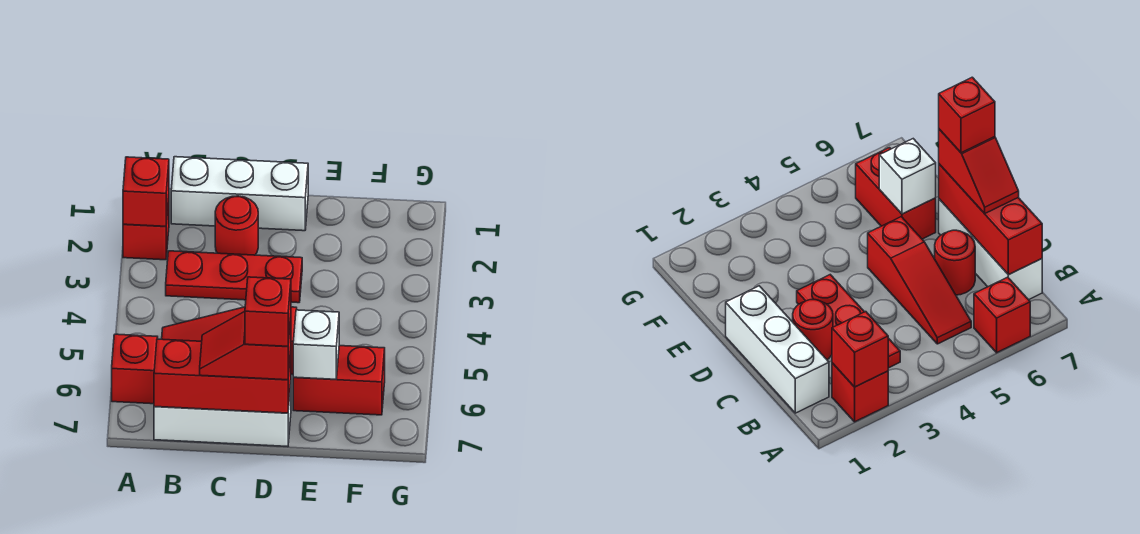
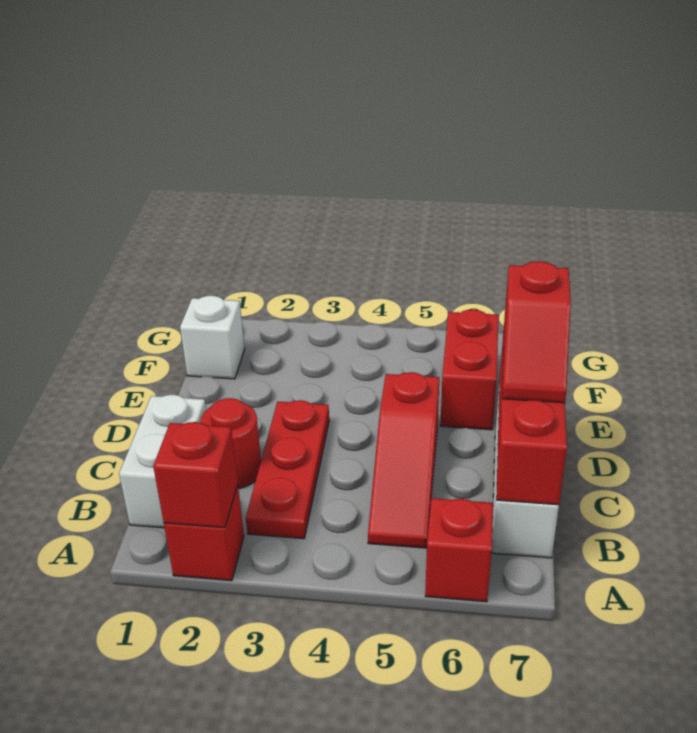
white brick B1:D1 level 1 -> white brick B1:C1 level 1
red round brick C6 level 1 -> none
red brick D7 level 4 -> none
white brick E6 level 2 -> white brick F1 level 1

